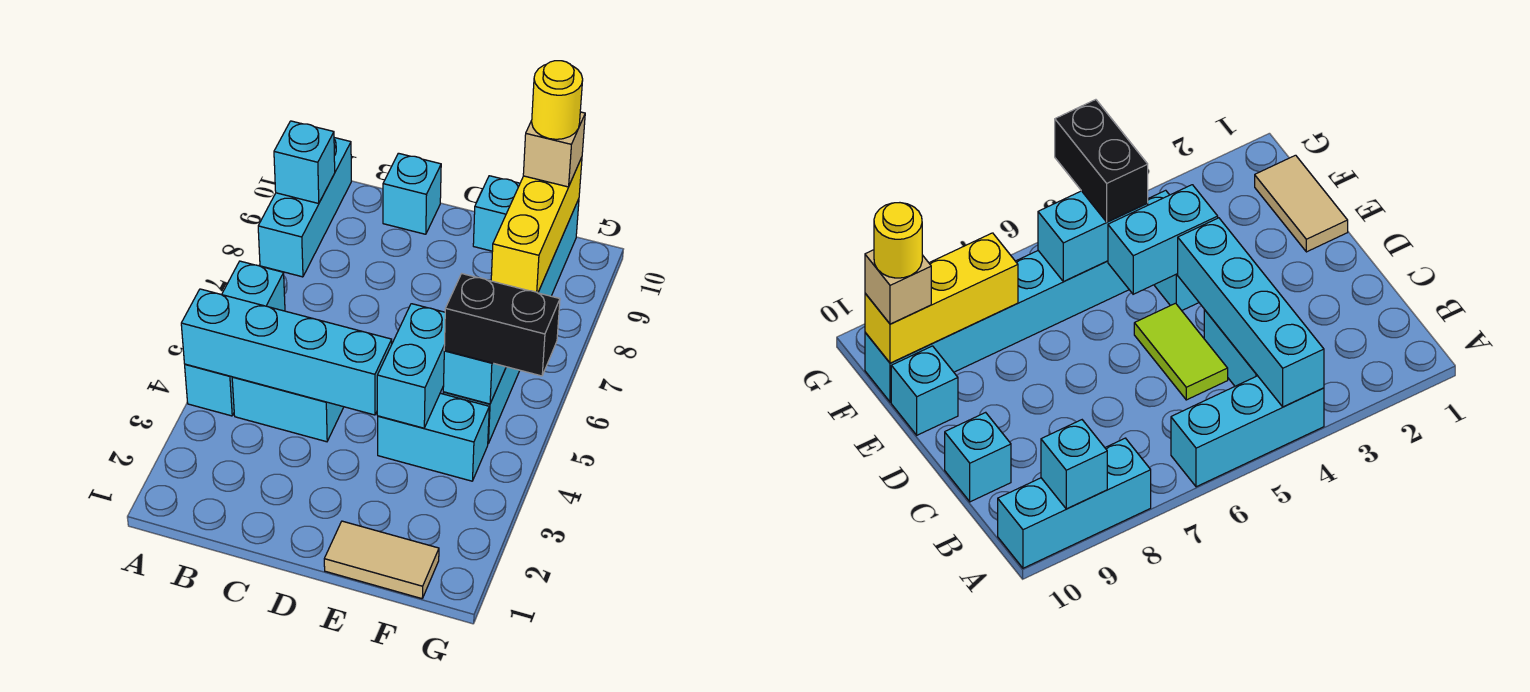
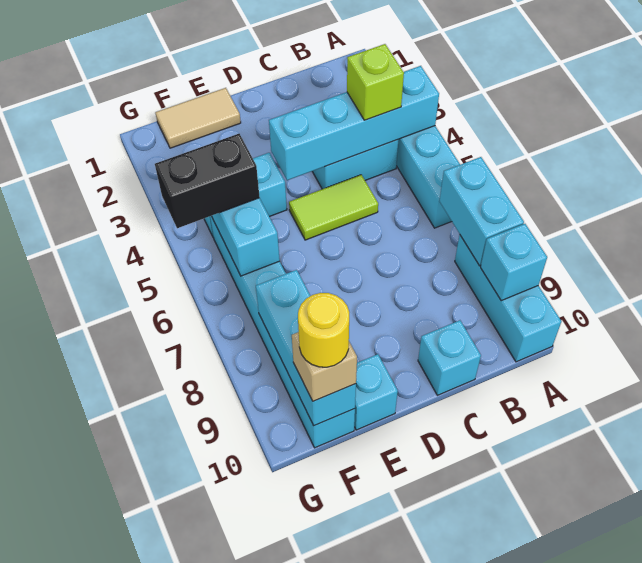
none -> lime brick B4 level 3
cyan brick E4:E5 level 2 -> cyan brick A7:A8 level 2
yellow brick F8:F10 level 2 -> cyan brick F8:F10 level 2

